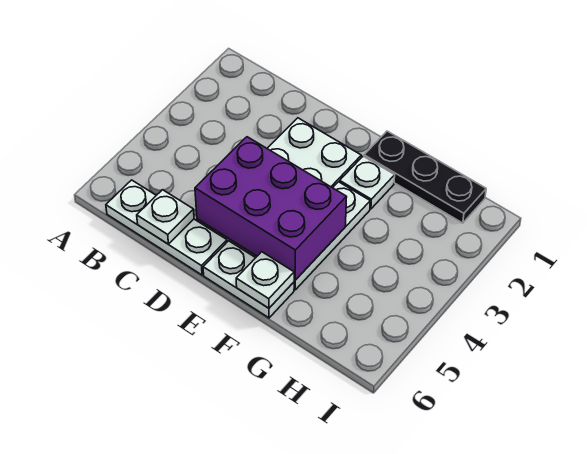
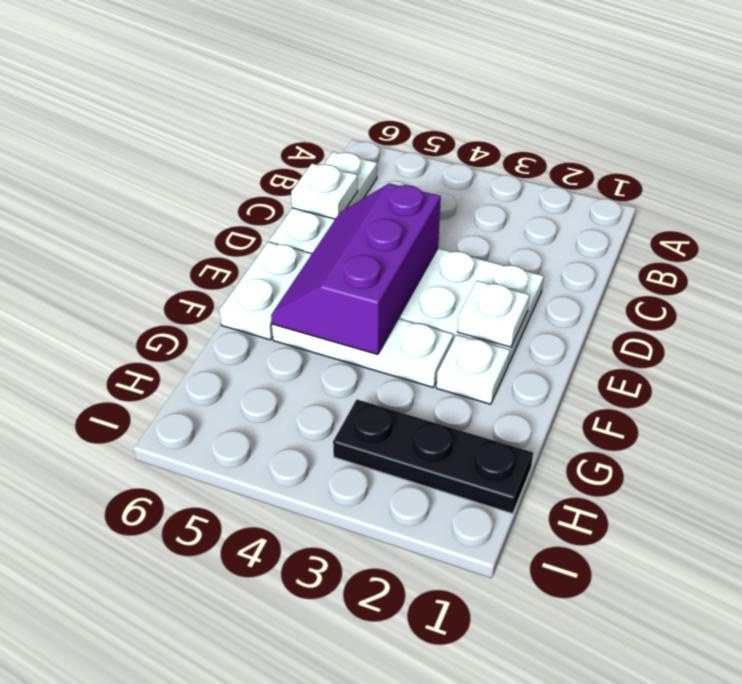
purple brick D4:F5 level 2 -> purple slope D4:F5 level 2 top 4
black plate F1:H1 level 1 -> black plate H1:H3 level 1
white plate F6 level 2 -> white plate E2 level 2

